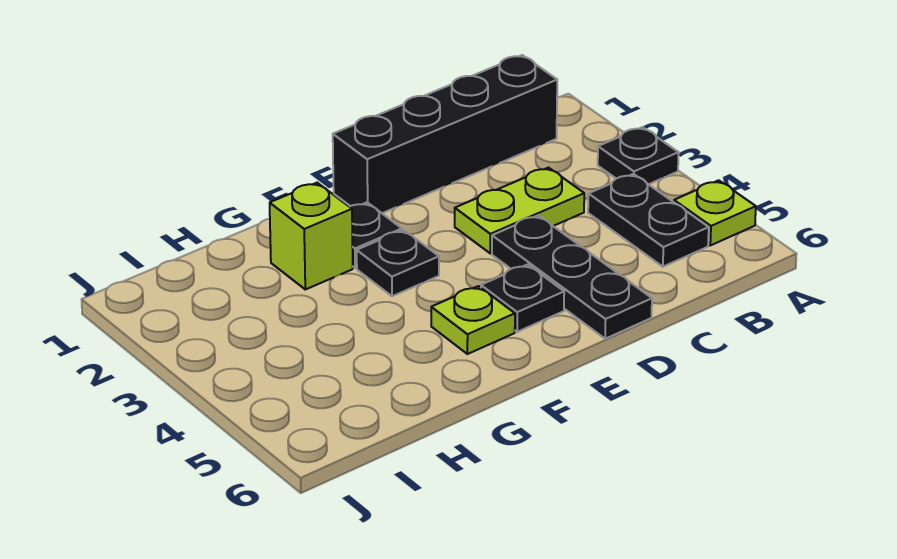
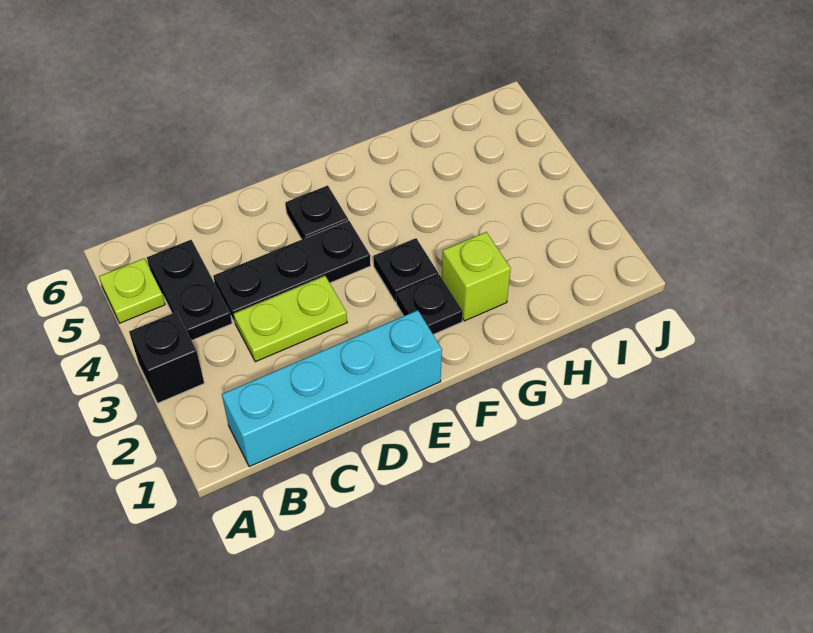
black plate A3 level 1 -> black brick A3 level 1
black brick B1:E1 level 1 -> cyan brick B1:E1 level 1
black plate D4:D6 level 1 -> black plate C4:E4 level 1
lime plate F5 level 1 -> none

